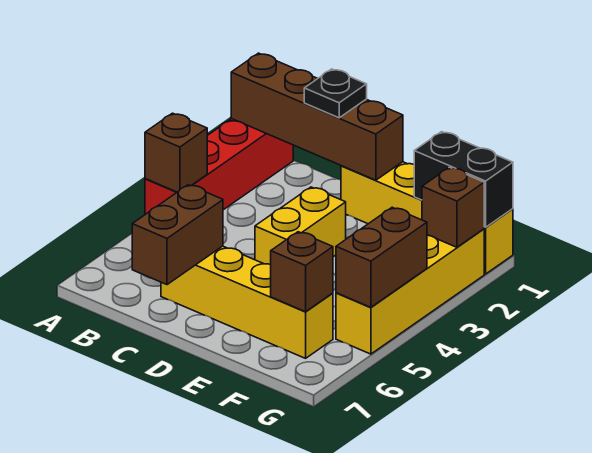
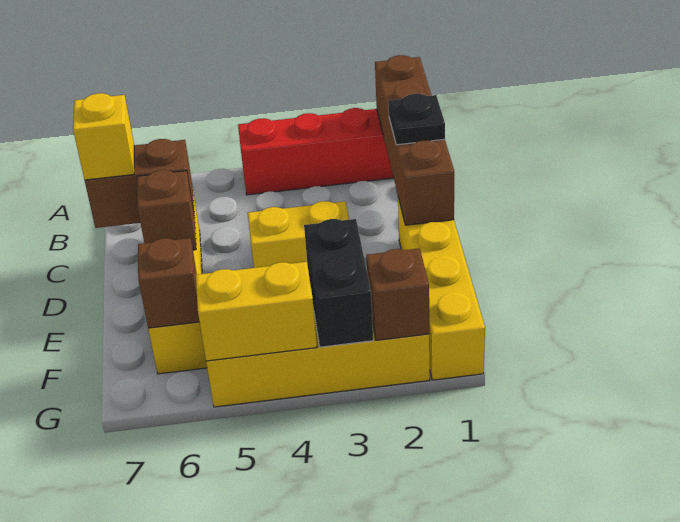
brown brick A4 level 2 -> brown brick D6 level 2
none -> yellow brick C7 level 3
black brick F1:G1 level 2 -> black brick F3:G3 level 2
brown brick G4:G5 level 2 -> yellow brick G4:G5 level 2

